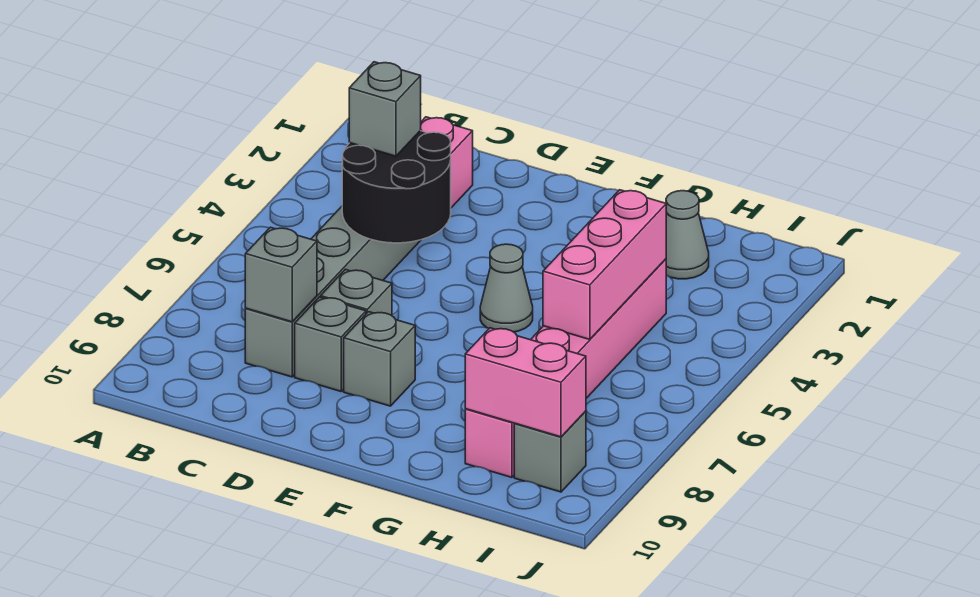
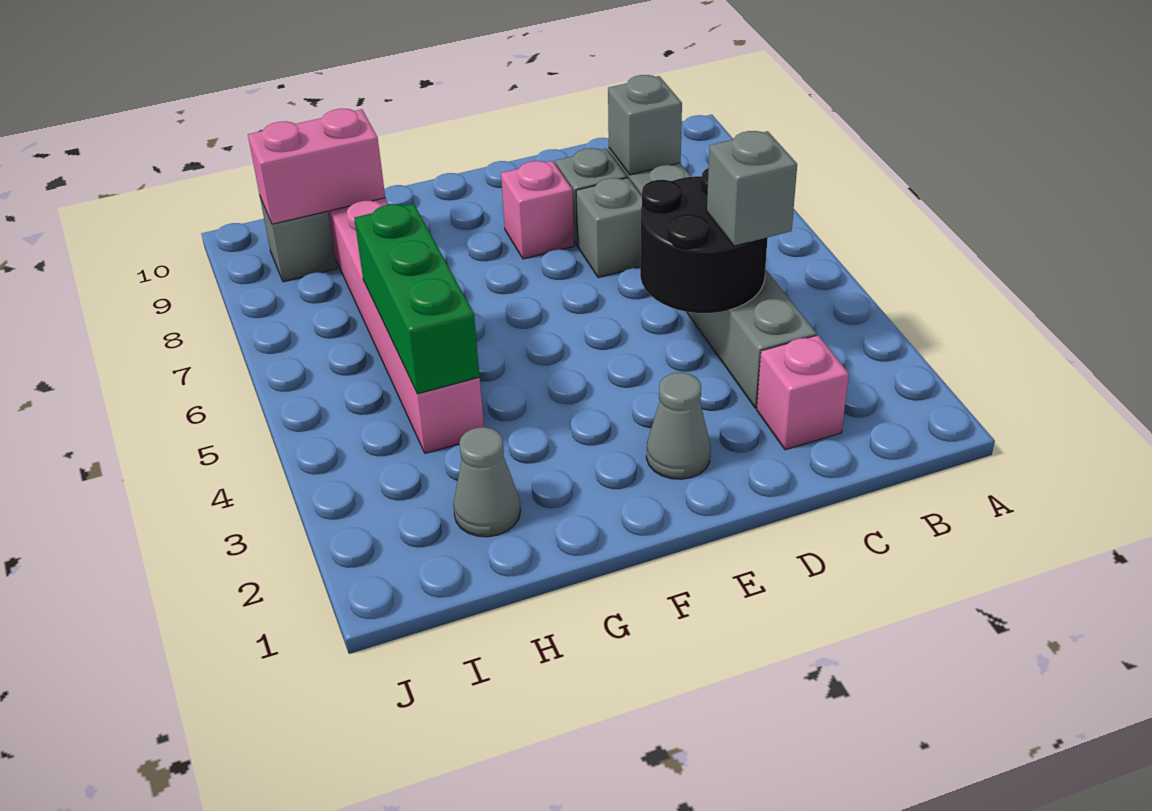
grey brick E8 level 1 -> pink brick E8 level 1
grey cone F5 level 1 -> grey cone E2 level 1
pink brick H4:H6 level 2 -> green brick H4:H6 level 2

